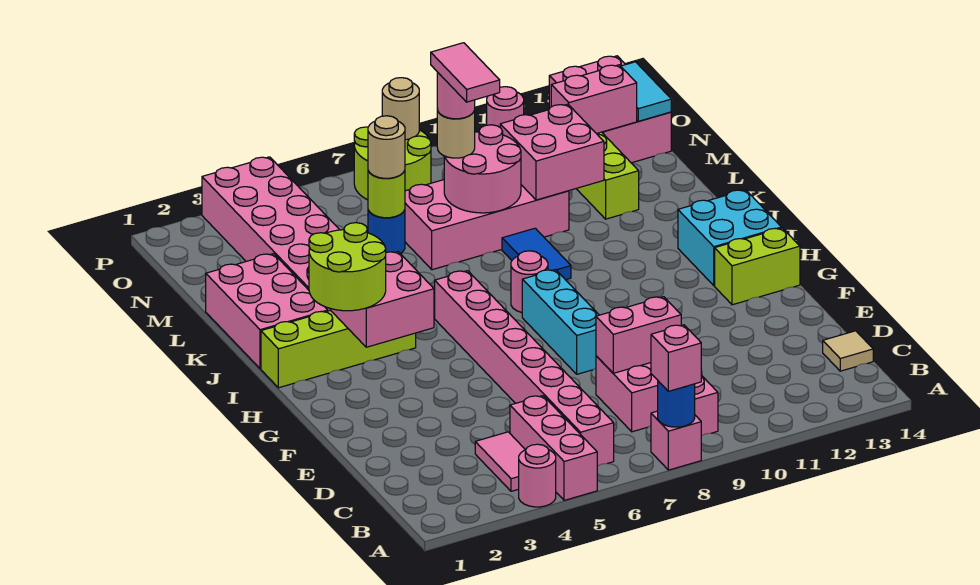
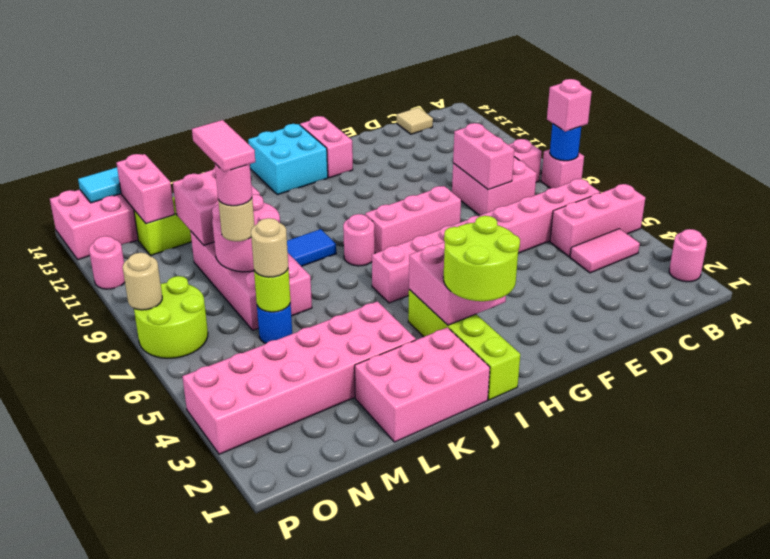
pink round brick A4 level 1 -> pink round brick A2 level 1
cyan brick F8:H8 level 1 -> pink brick F8:H8 level 1
lime brick G13:G14 level 1 -> pink brick G13:G14 level 1
pink tile L8:M8 level 5 -> pink tile M8:M9 level 5

